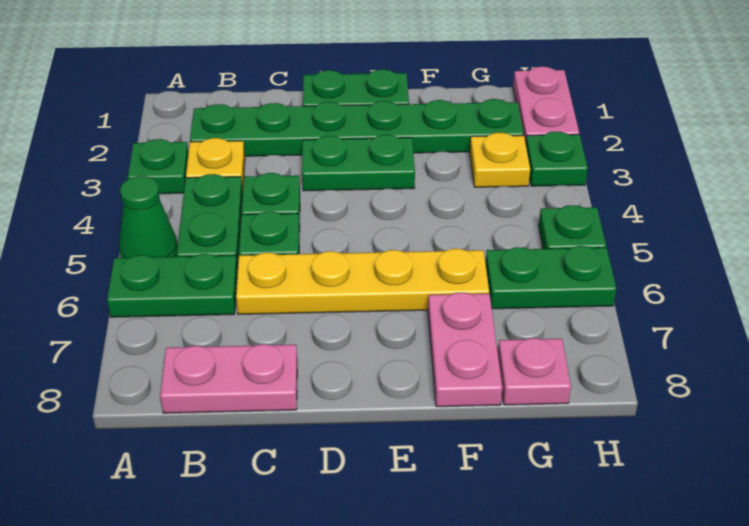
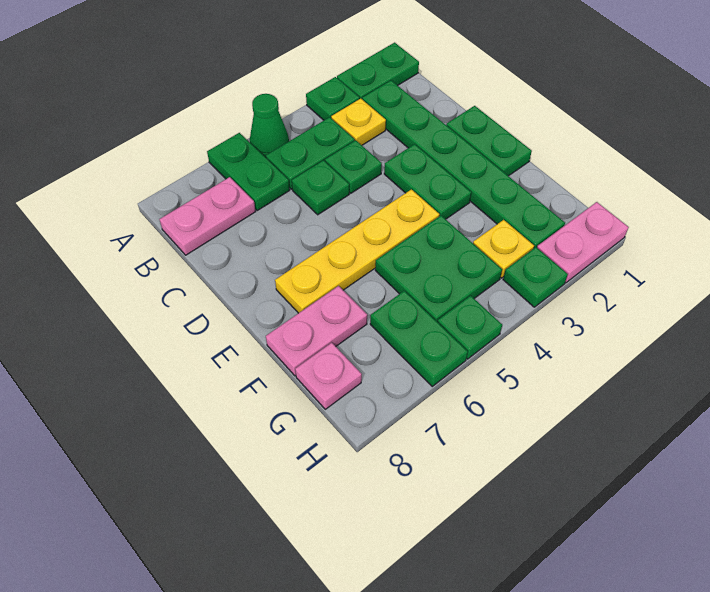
none -> green plate A1:A2 level 1
pink plate B8:C8 level 1 -> pink plate B7:B8 level 1
yellow plate C6:F6 level 1 -> yellow plate E4:E7 level 1
none -> green plate F4:G5 level 1

